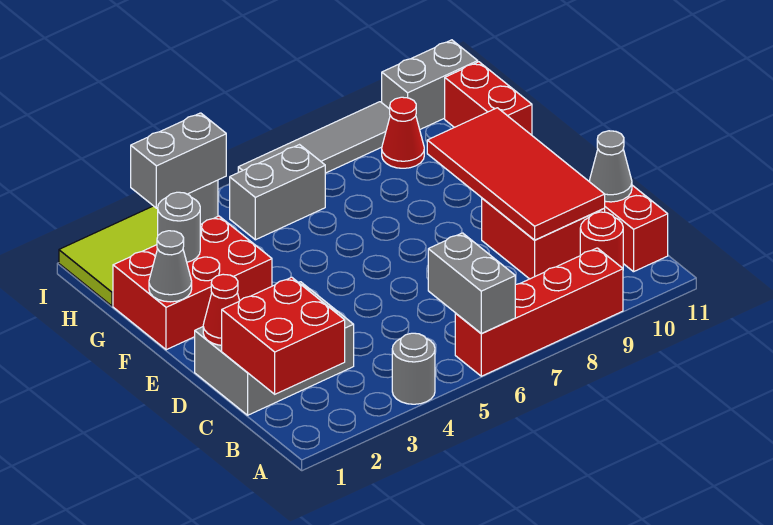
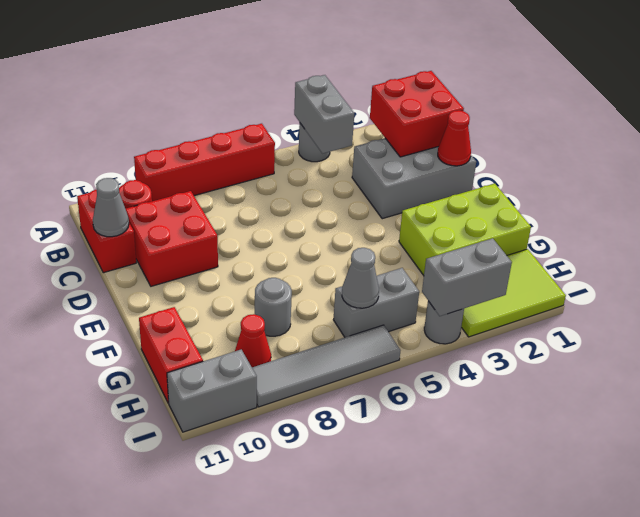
grey brick A6:B6 level 2 -> grey brick A4:B4 level 2
red tile C9:F10 level 2 -> none
red brick F1:G3 level 1 -> lime brick F1:G3 level 1
grey cone F1 level 2 -> grey cone H6 level 2
grey round brick G2 level 2 -> grey round brick G8 level 1

